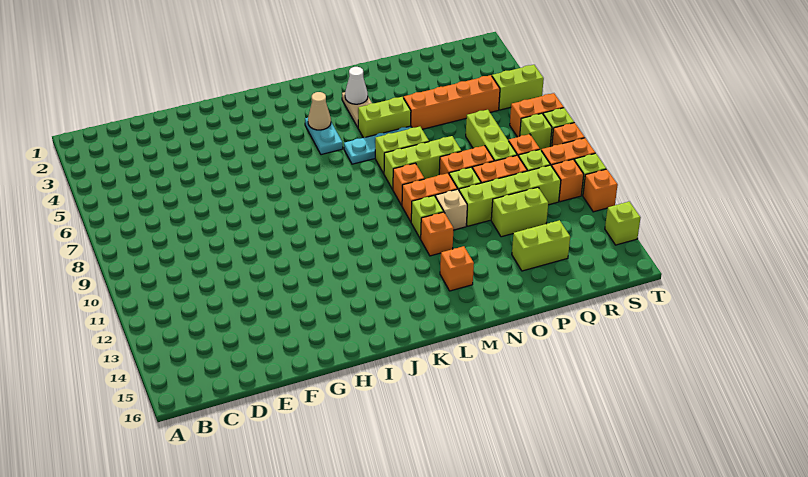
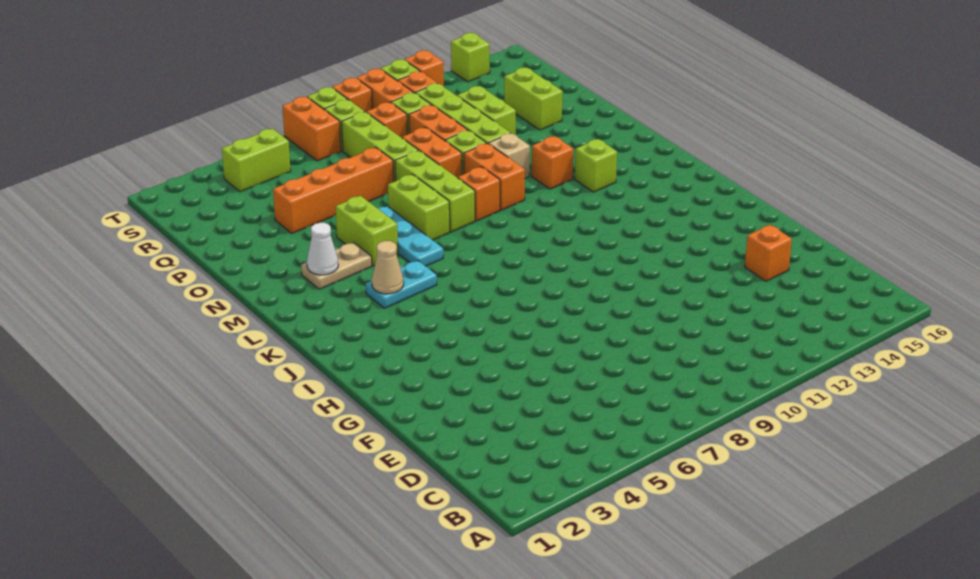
lime brick M11 level 1 -> lime brick L13 level 1
orange brick M14 level 1 -> orange brick E14 level 1
orange brick O5:R5 level 1 -> orange brick P4:P7 level 1
lime brick Q7:Q9 level 1 -> lime brick P8:R8 level 1
lime brick S5:T5 level 1 -> lime brick S4:S5 level 1

